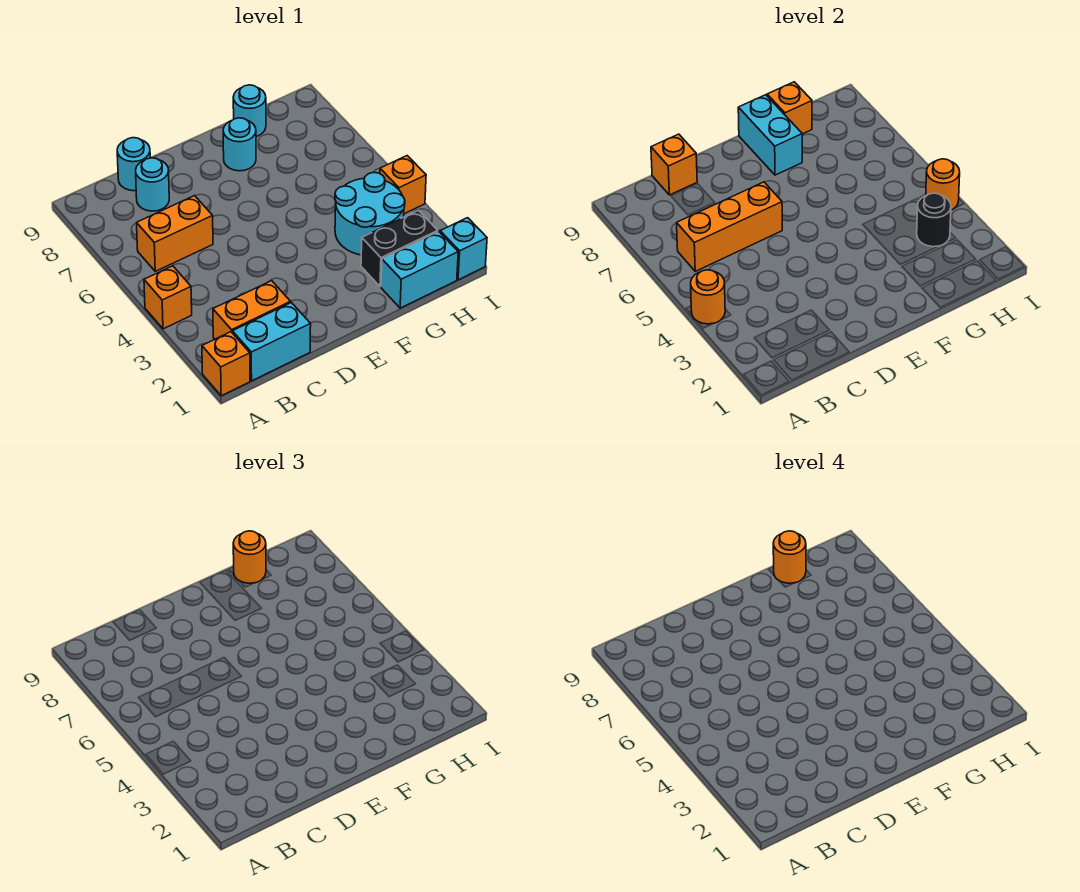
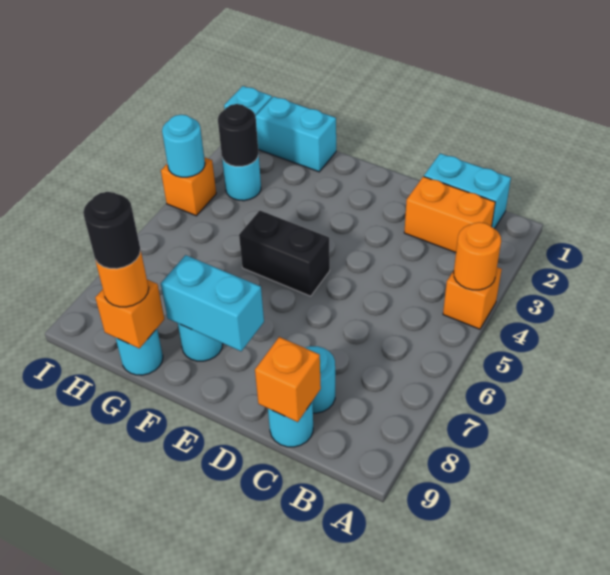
orange brick A1 level 1 -> none
orange brick B6:C6 level 1 -> none
orange brick B6:D6 level 2 -> none
cyan brick F8:F9 level 2 -> cyan brick E8:F8 level 2
black brick G2:H2 level 1 -> black brick E5:F5 level 1
cyan round brick G3:H4 level 1 -> cyan round brick H3 level 1
orange round brick G9 level 4 -> black round brick G9 level 4
orange round brick I4 level 2 -> cyan round brick I4 level 2

